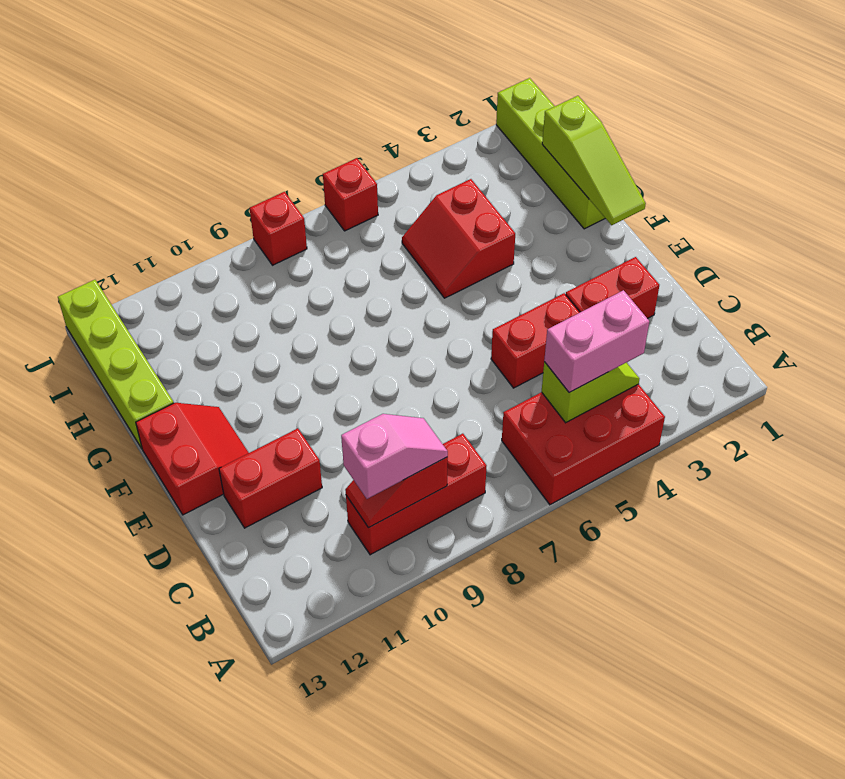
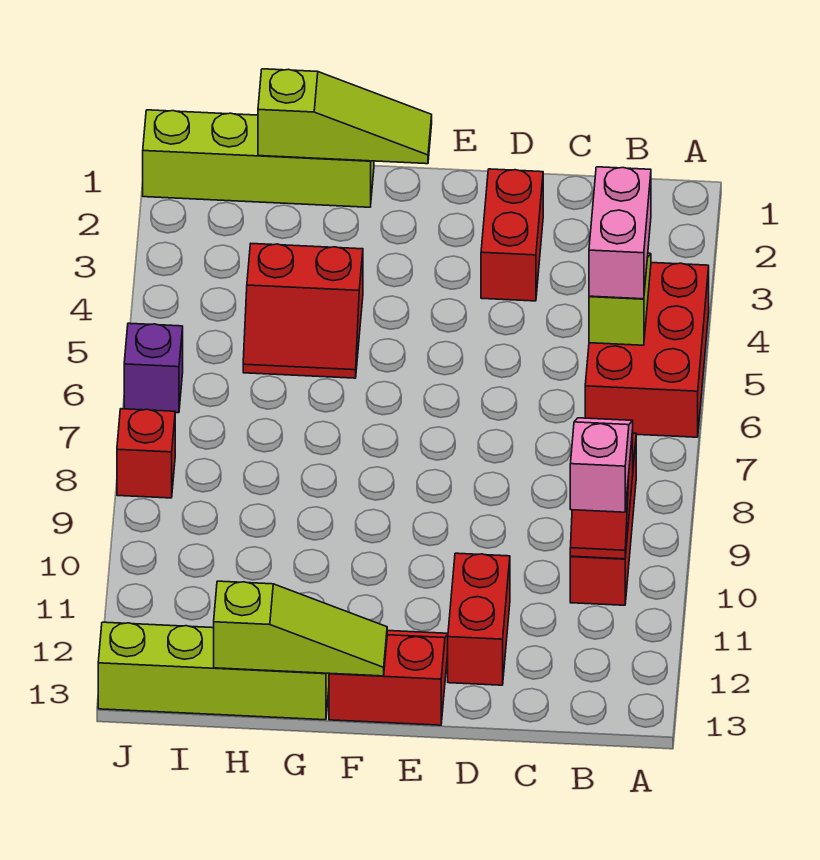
red brick D4:D5 level 1 -> none
none -> lime slope F13:H13 level 2 top H
red brick J6 level 1 -> purple brick J6 level 1

